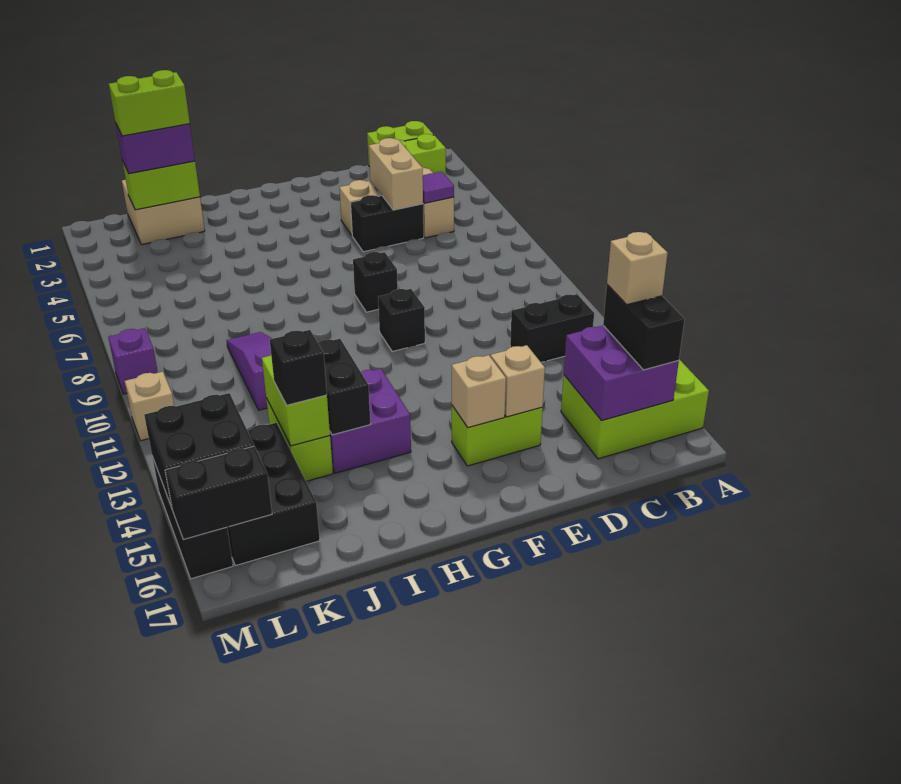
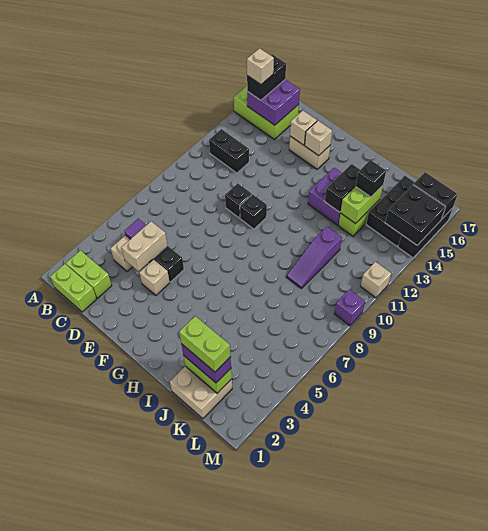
lime brick E15:F15 level 1 -> tan brick E15:F15 level 1
black brick F8 level 1 -> black brick E10 level 1

